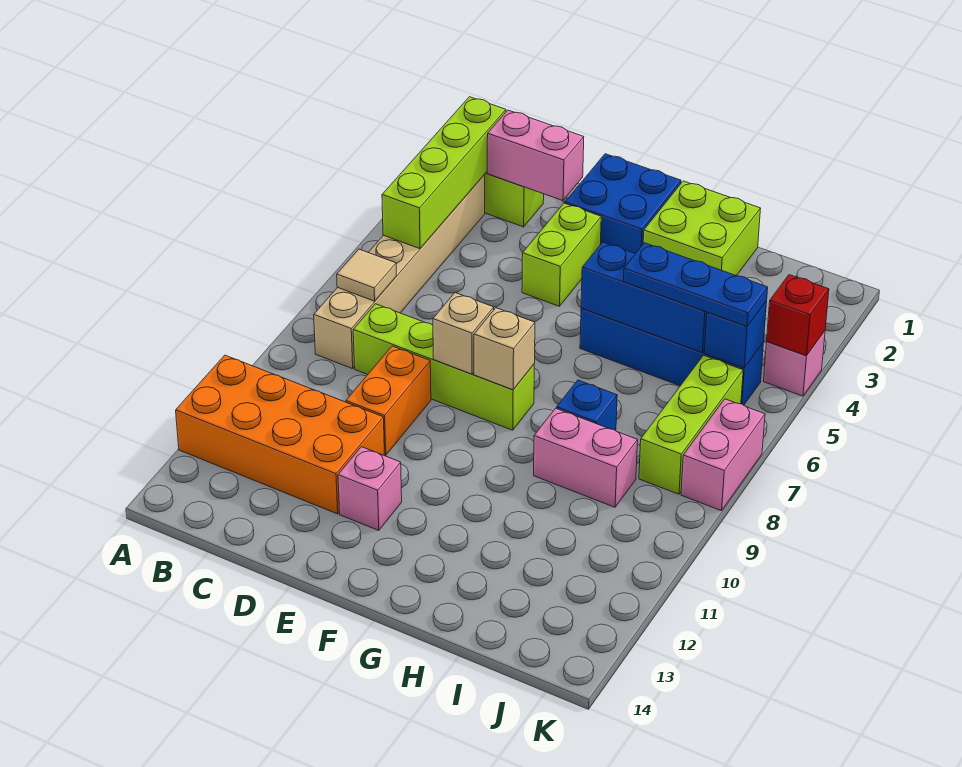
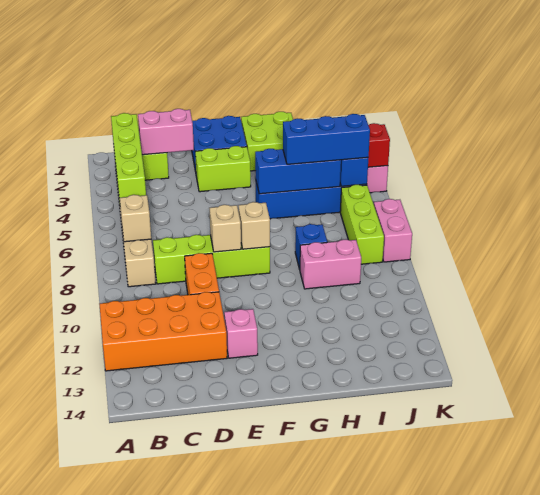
tan tile B7 level 2 -> tan brick B7 level 2
lime brick E3:E4 level 1 -> lime brick E3:F3 level 1
blue plate H5:J5 level 3 -> blue brick H5:J5 level 3

